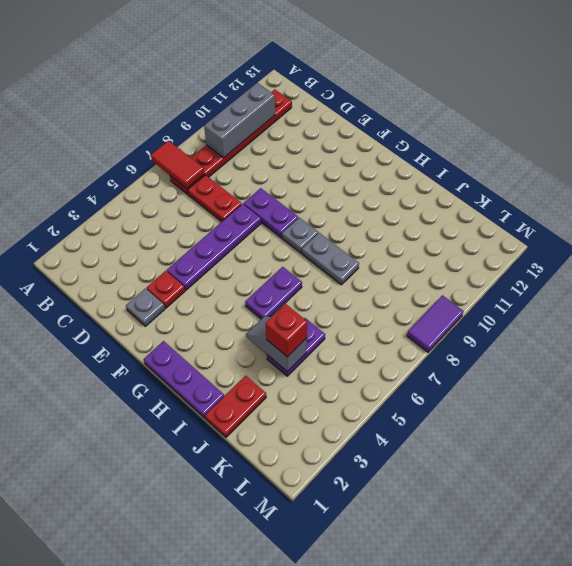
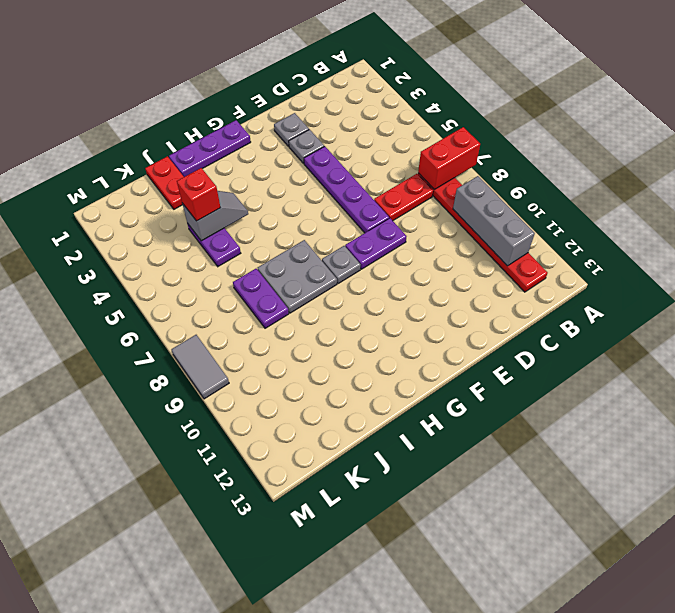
red tile A7:B7 level 2 -> red brick A7:B7 level 2
red plate E3 level 1 -> grey plate E3 level 1
purple plate H5:H6 level 1 -> purple plate J7:J8 level 1
grey plate H8:I8 level 1 -> grey plate H7:I8 level 1
purple tile M8:M9 level 1 -> grey tile M8:M9 level 1

